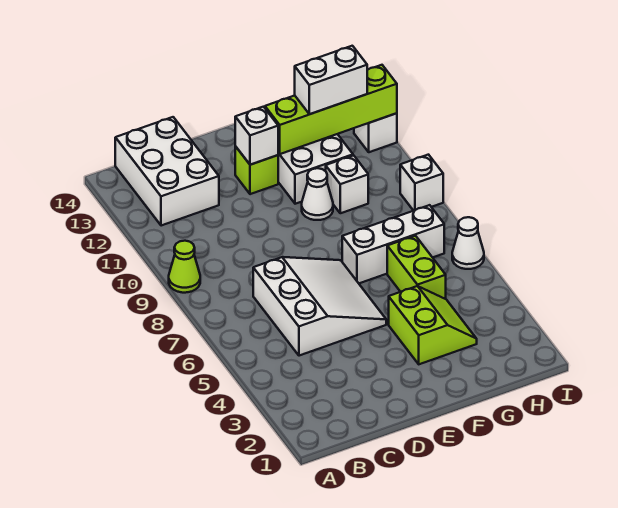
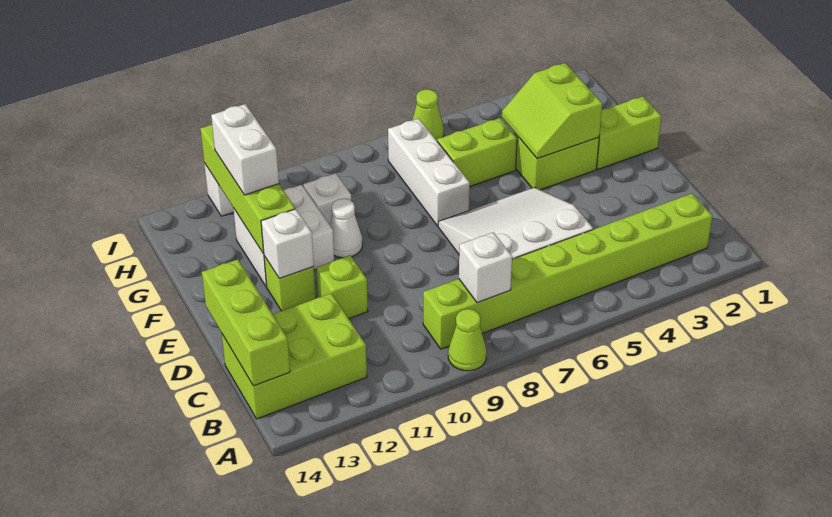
none -> lime brick B2:B9 level 1
white brick B12:C14 level 1 -> lime brick B12:C14 level 1
none -> lime brick B14:D14 level 2
none -> lime brick D11 level 1
none -> lime brick F1:F2 level 1
none -> lime slope F3:G4 level 2 top 3
white cone I6 level 1 -> lime cone I6 level 1
white brick I9 level 1 -> white brick B8 level 2

